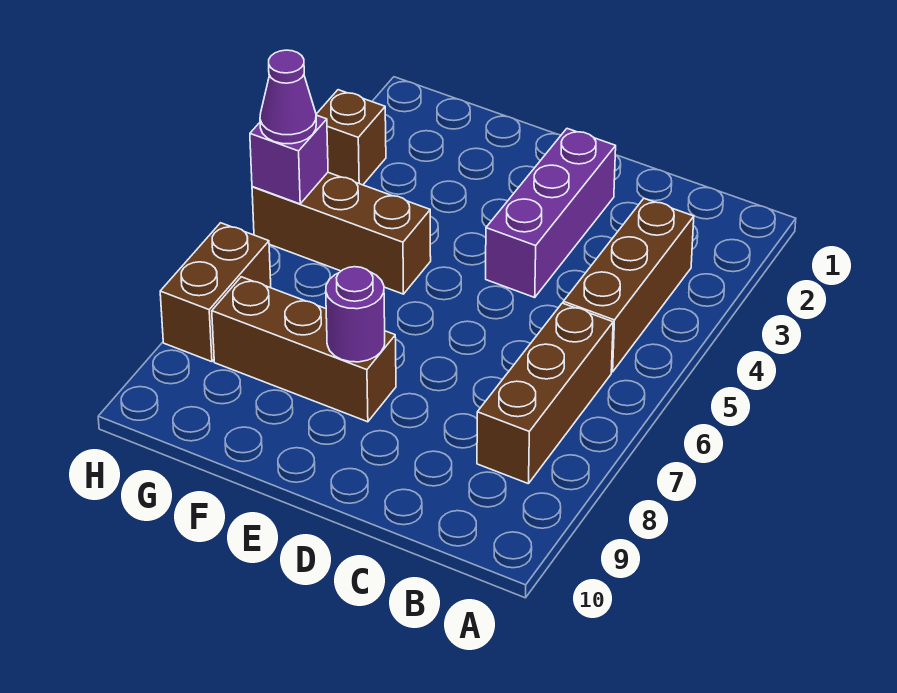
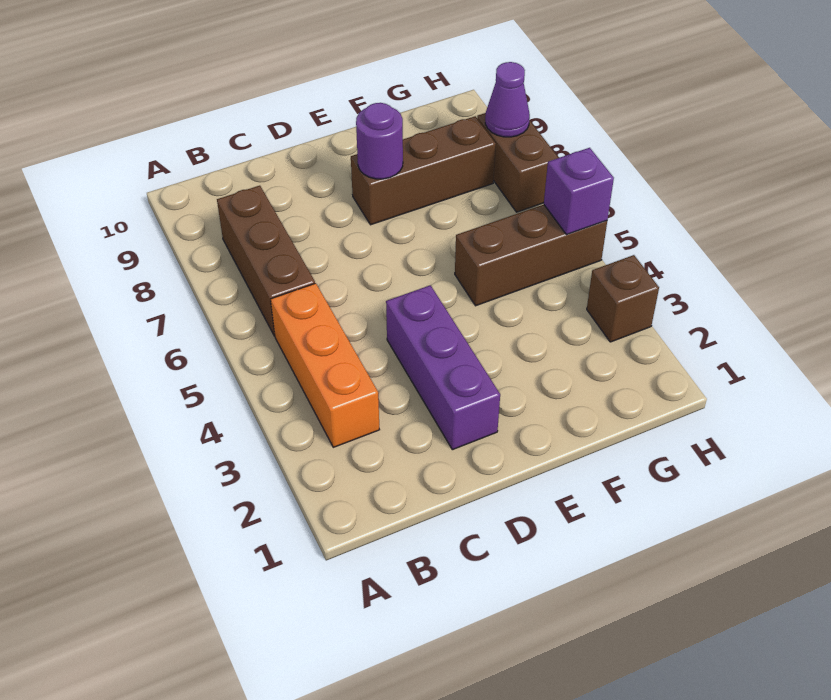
brown brick B3:B5 level 1 -> orange brick B3:B5 level 1
purple cone H5 level 3 -> purple cone H8 level 2

